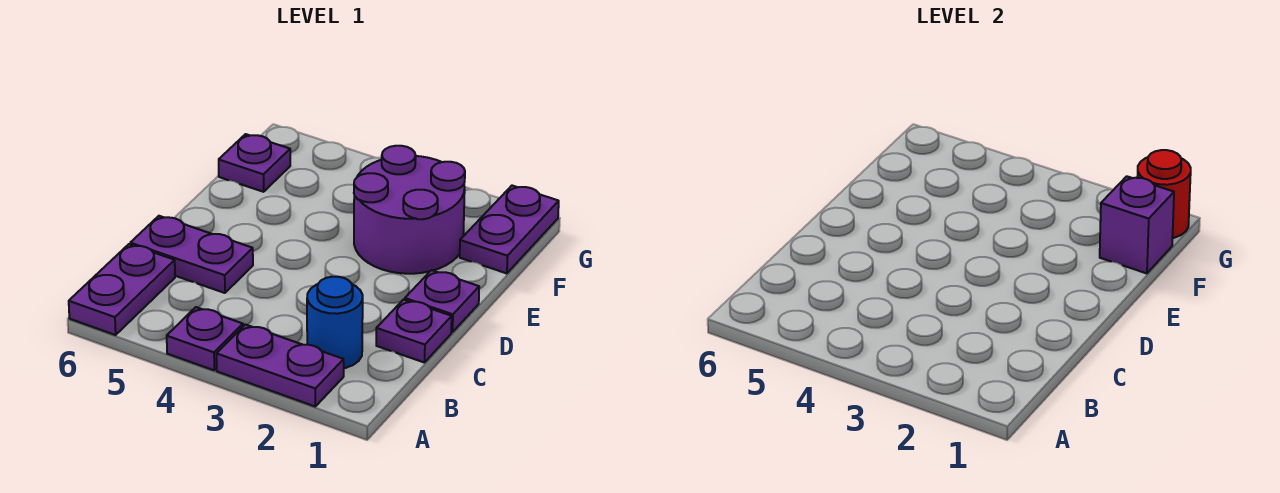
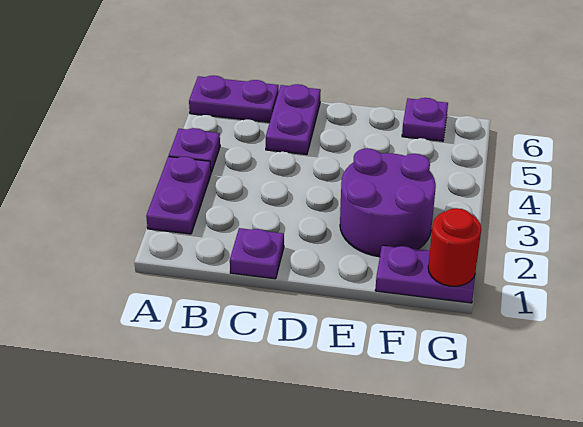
blue round brick B2 level 1 -> none
purple plate D1 level 1 -> none
purple brick F1 level 2 -> none

